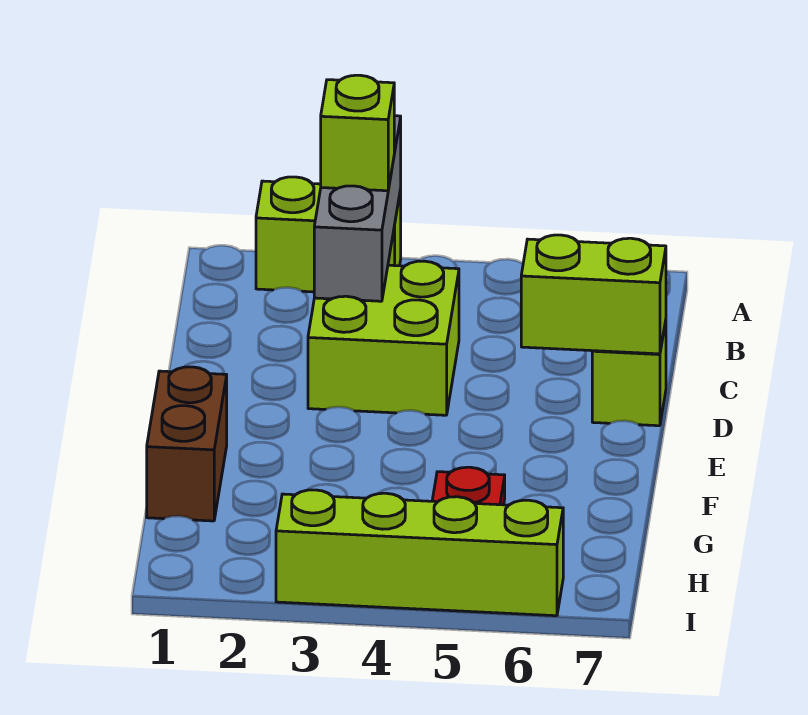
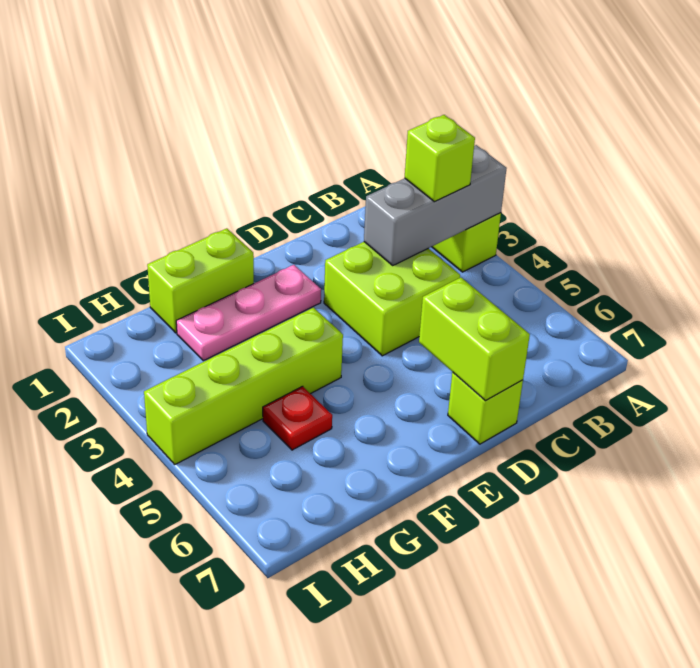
none -> pink plate E2:G2 level 1
brown brick F1:G1 level 1 -> lime brick F1:G1 level 1
lime brick I3:I6 level 1 -> lime brick F4:I4 level 1

